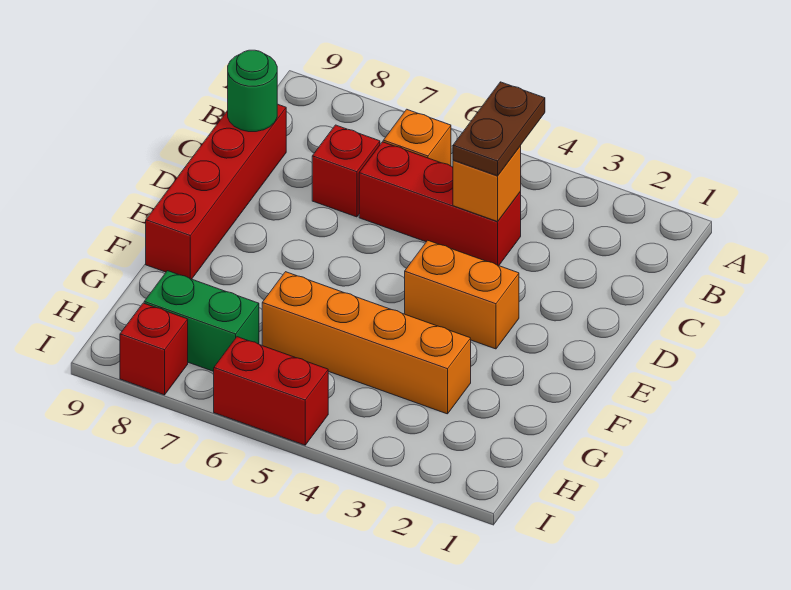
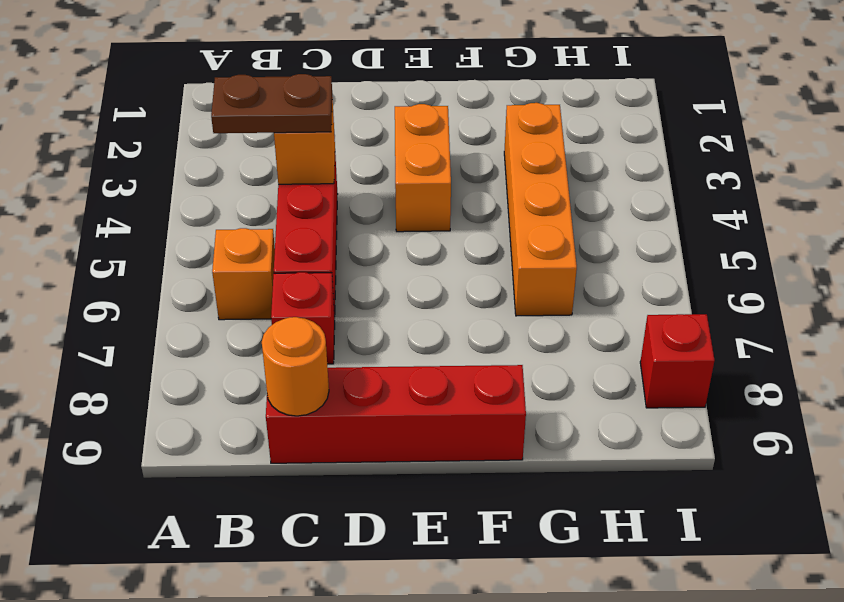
green round brick C9 level 2 -> orange round brick C9 level 2
green brick H7:H8 level 1 -> none
red brick I5:I6 level 1 -> none

